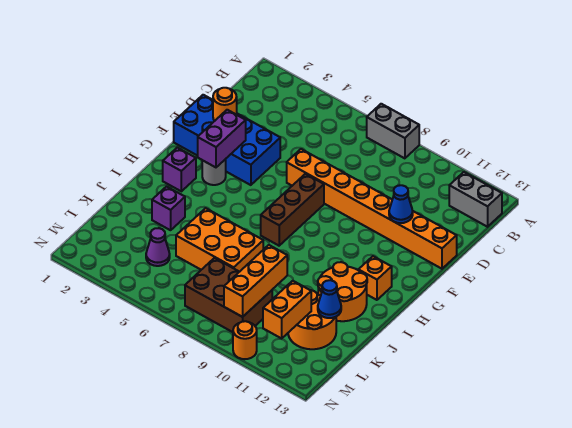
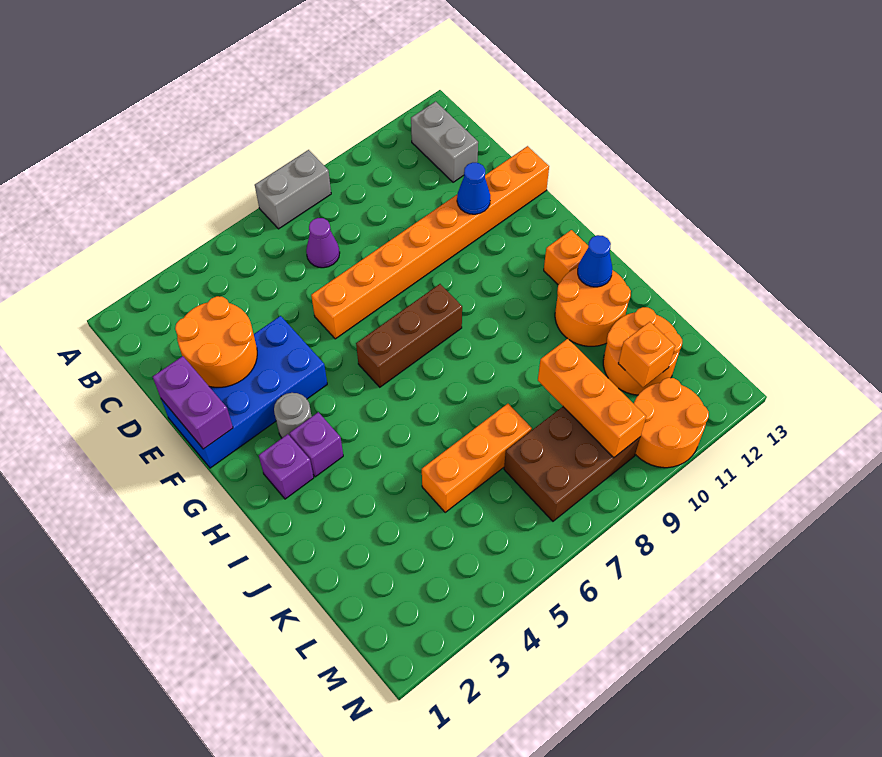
grey brick B12:B13 level 1 -> grey brick B12:C12 level 1
orange round brick E2 level 2 -> orange round brick D2:E3 level 2
purple brick F3:G3 level 2 -> purple brick E1:F1 level 2
brown brick F7:H7 level 1 -> brown brick G6:G8 level 1
purple brick J3 level 1 -> purple brick H3 level 1
orange brick J5:K7 level 1 -> orange brick K5:K7 level 1
blue cone K12 level 2 -> blue cone I12 level 2
purple cone L4 level 1 -> purple cone C7 level 1
orange brick L11:M11 level 2 -> orange brick L11 level 2
orange round brick N10 level 1 -> orange round brick M10:N11 level 1

